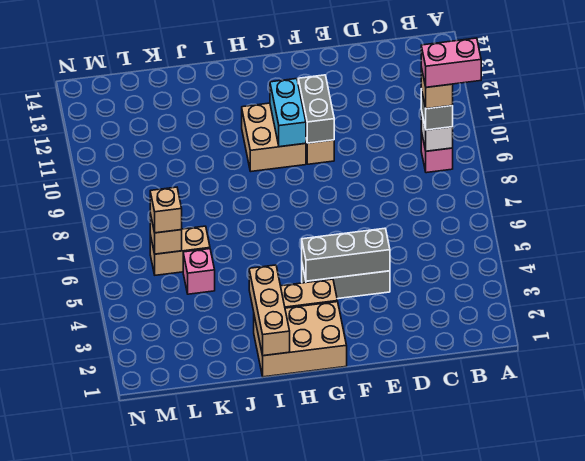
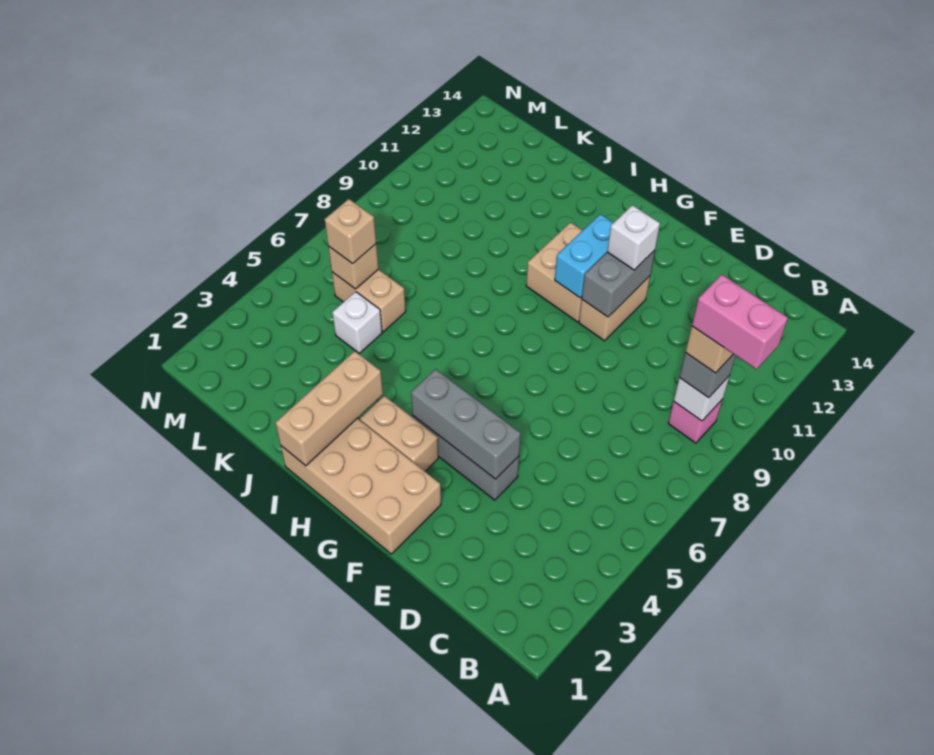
none -> white brick F11 level 3
tan brick G1:I2 level 1 -> tan brick F1:I2 level 1
pink brick K5 level 1 -> white brick K5 level 1

